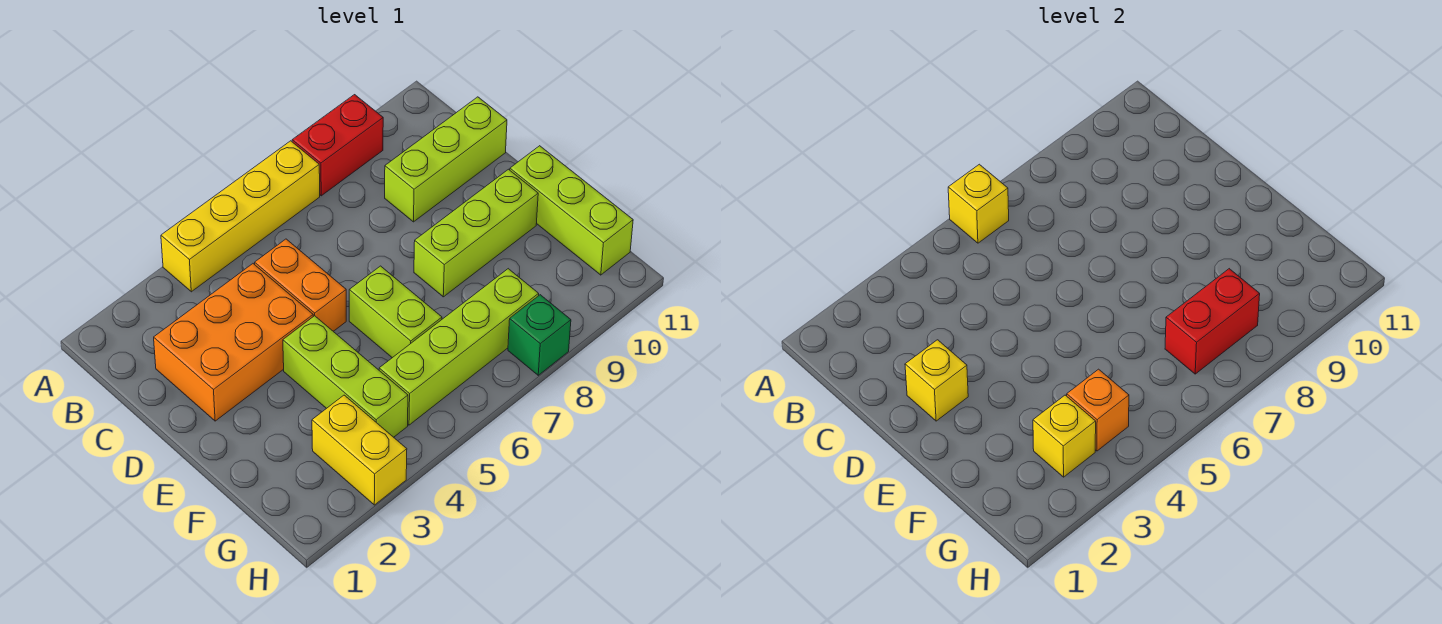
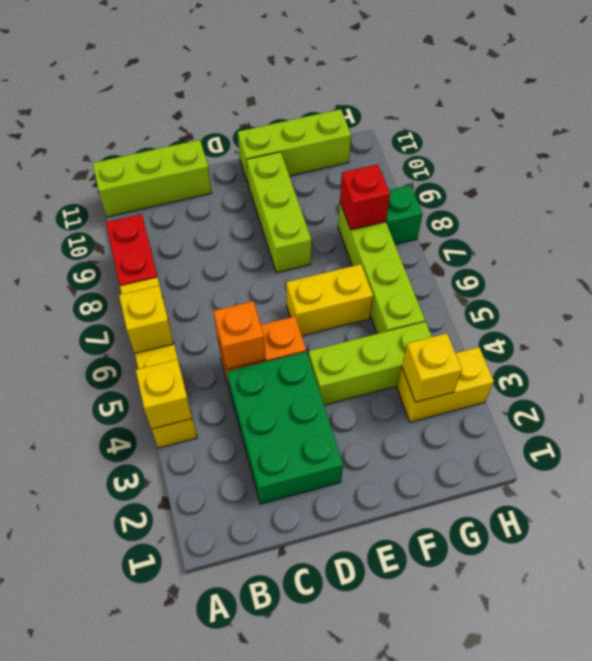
orange brick C2:D4 level 1 -> green brick C2:D4 level 1
lime brick C9:C11 level 1 -> lime brick A11:C11 level 1
yellow brick D2 level 2 -> yellow brick A4 level 2
lime brick E6:F6 level 1 -> yellow brick E6:F6 level 1
orange brick G4 level 2 -> orange brick C5 level 2
red brick G7:G8 level 2 -> red brick G8 level 2

